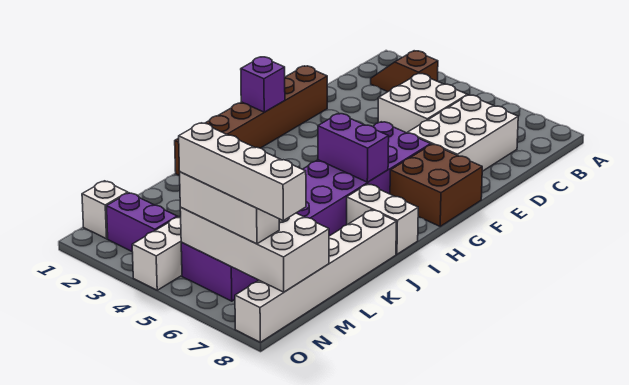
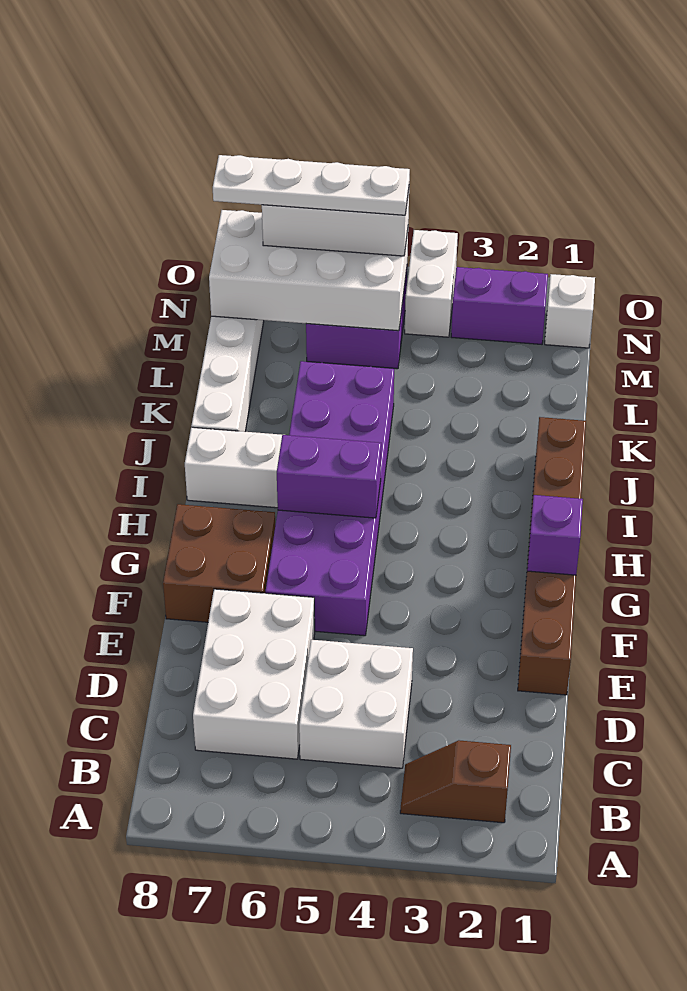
brown slope B2:B3 level 1 top 3 -> brown slope B2:B3 level 1 top 2
white brick N5:N8 level 4 -> white plate N5:N8 level 4

